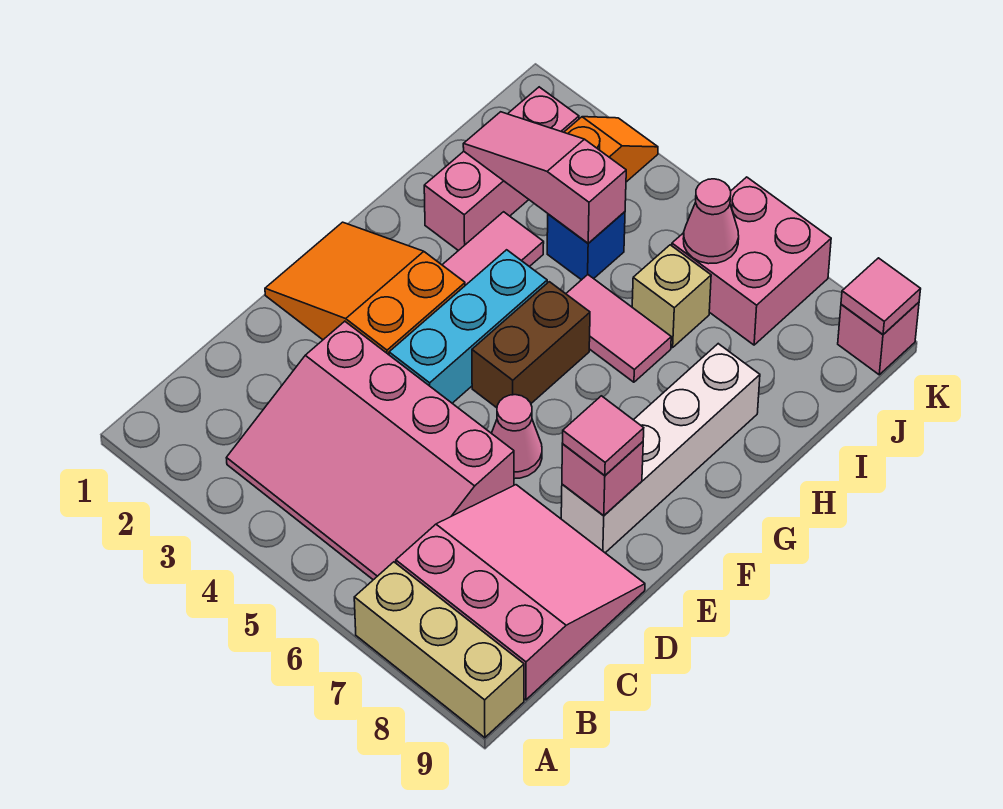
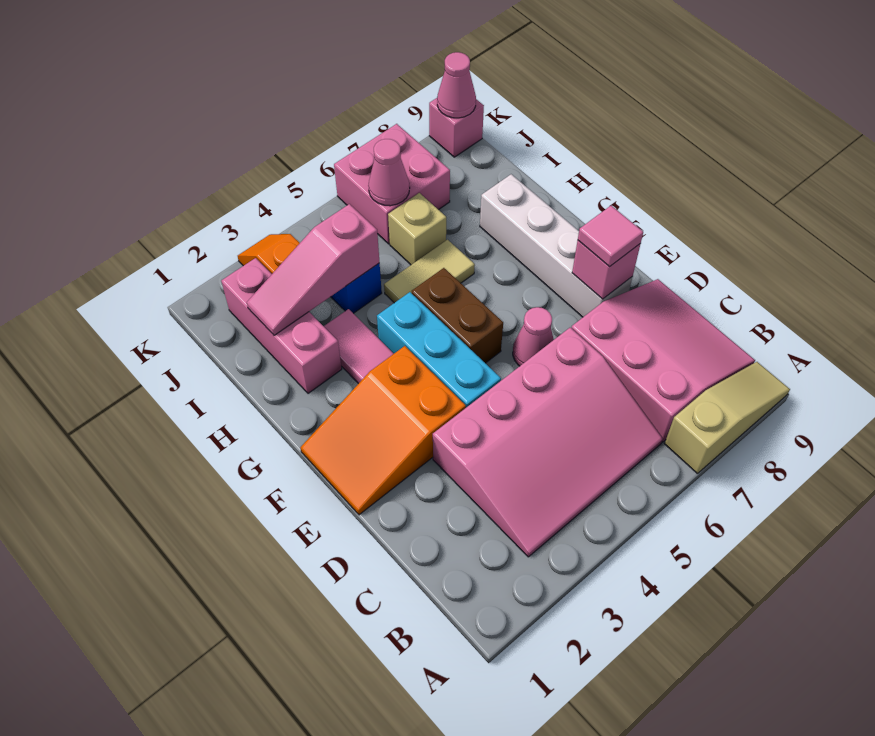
tan brick A7:A9 level 1 -> tan slope A7:A9 level 1 top 7
pink slope B7:D9 level 1 top B -> pink slope B7:D9 level 1 top 7
pink tile H5:H6 level 1 -> tan tile H5:H6 level 1
pink tile K9 level 2 -> pink cone K9 level 2

